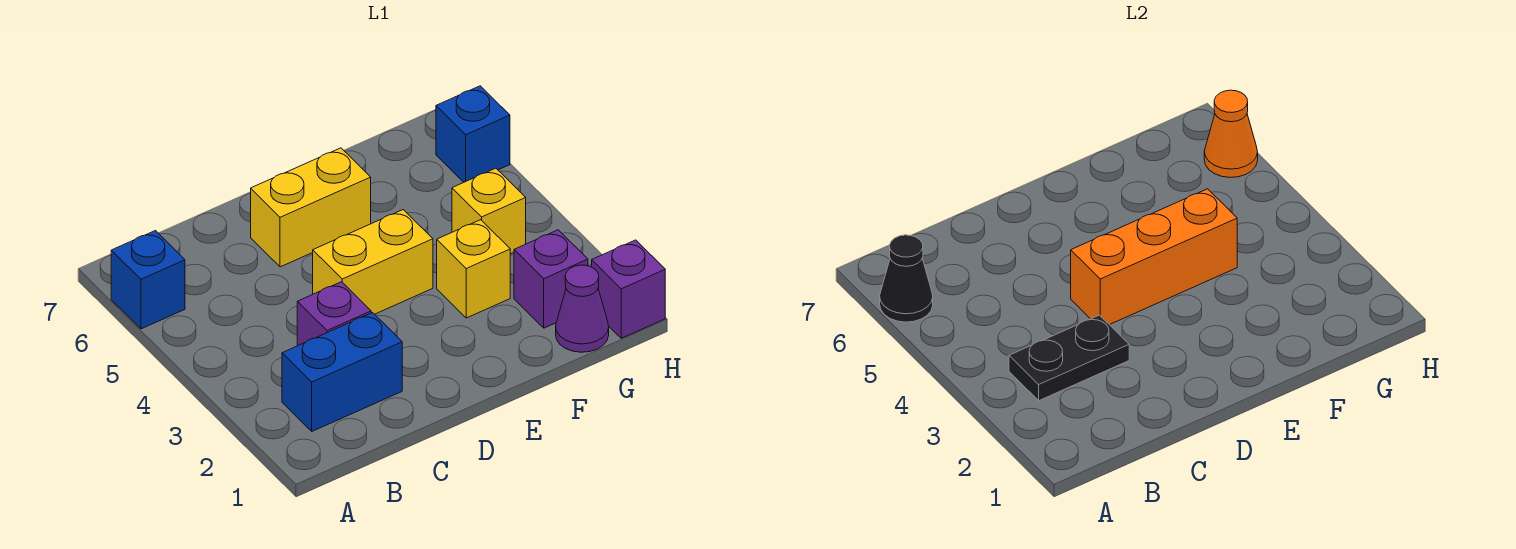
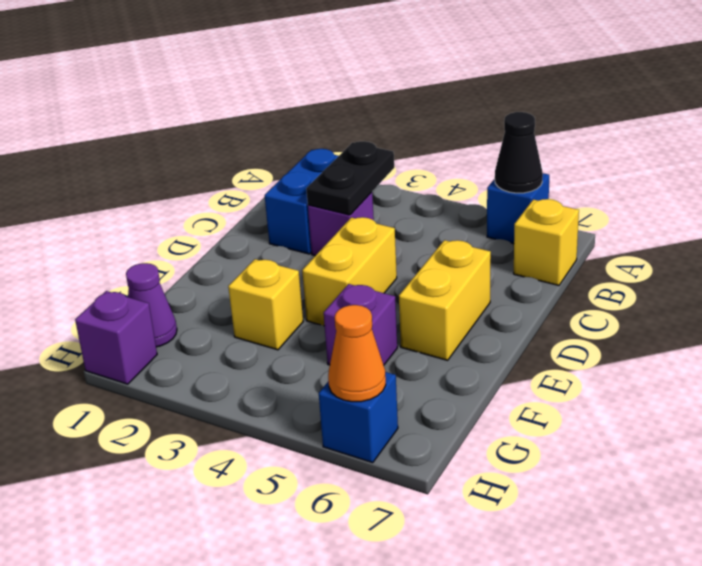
orange brick D4:F4 level 2 -> none
purple brick G2 level 1 -> purple brick F5 level 1
yellow brick G4 level 1 -> yellow brick B7 level 1

